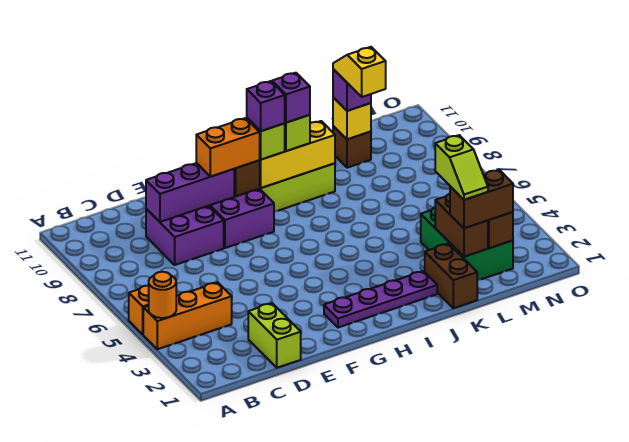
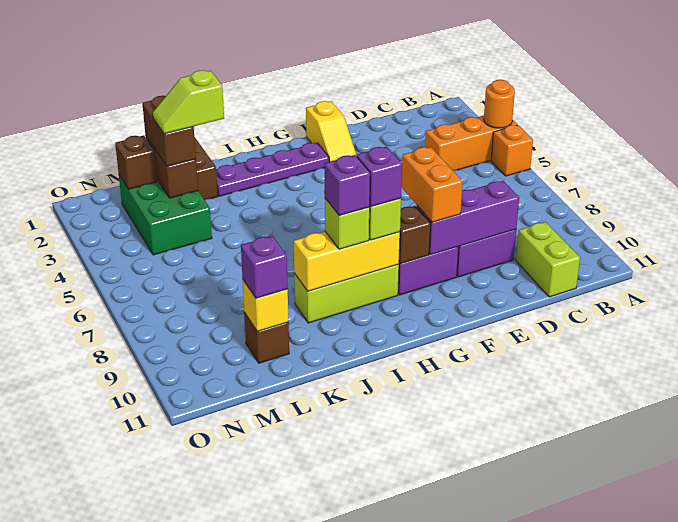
lime brick D1:D2 level 1 -> lime brick C10:C11 level 1
orange brick F9:G9 level 3 -> orange brick F8:F9 level 3
brown brick L2:M2 level 3 -> brown brick L2:L3 level 3
lime slope L2:L3 level 4 top 3 -> lime slope K3:L3 level 4 top K
yellow slope L9:L10 level 4 top 9 -> yellow slope F1:F2 level 1 top 1

